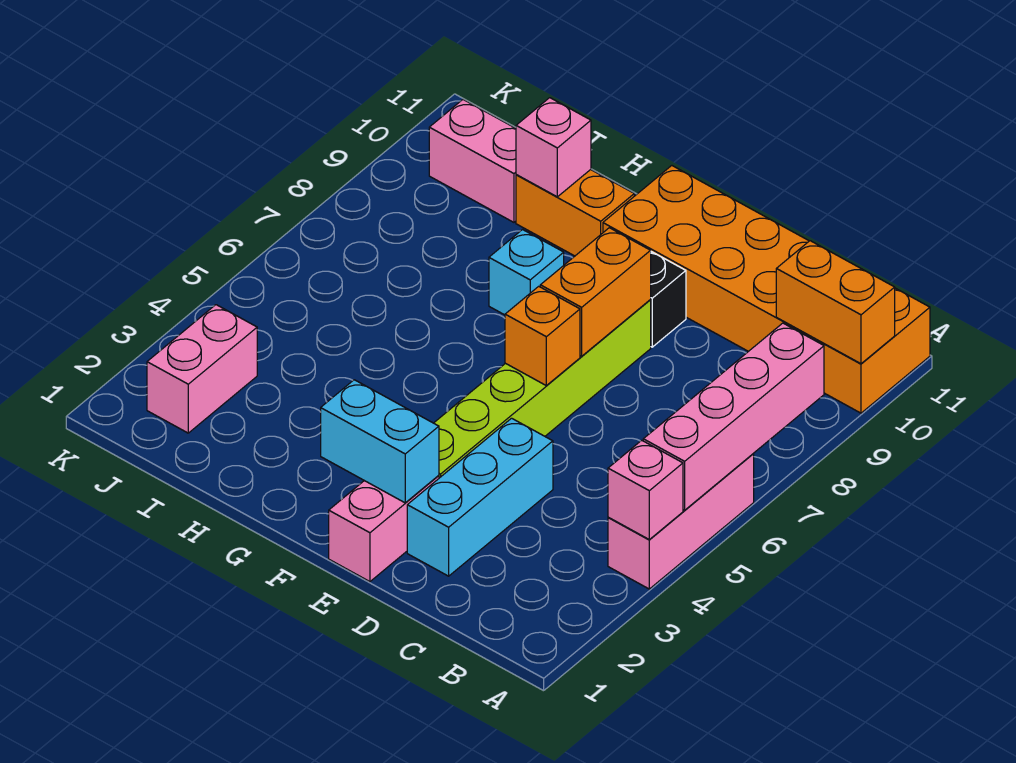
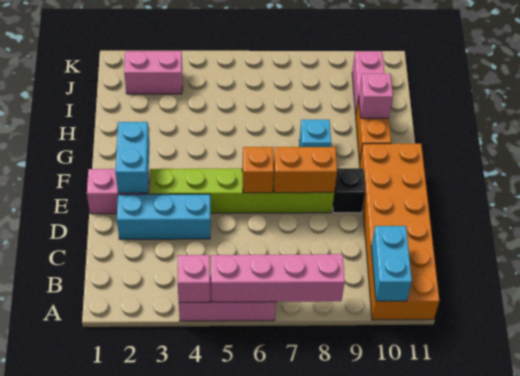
orange brick A10:B10 level 2 -> cyan brick A10:B10 level 2

